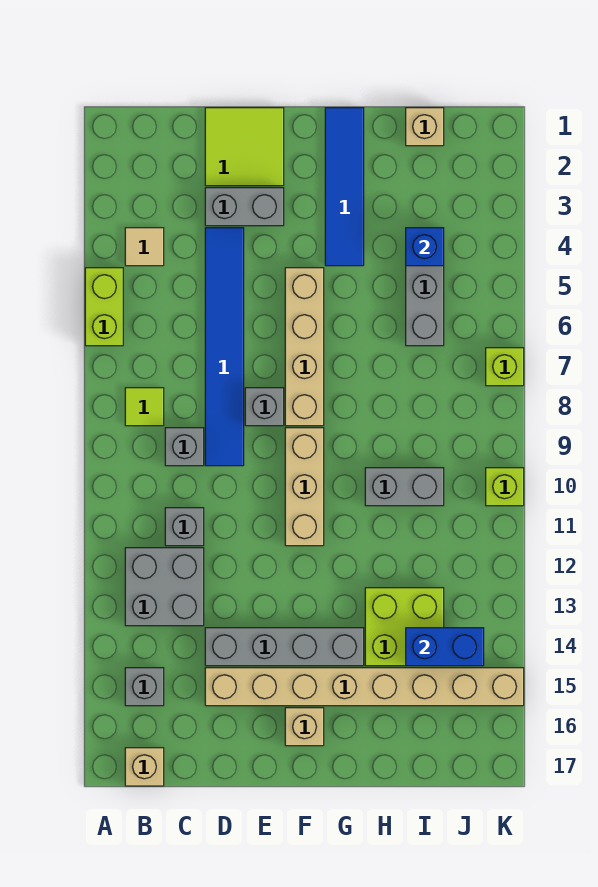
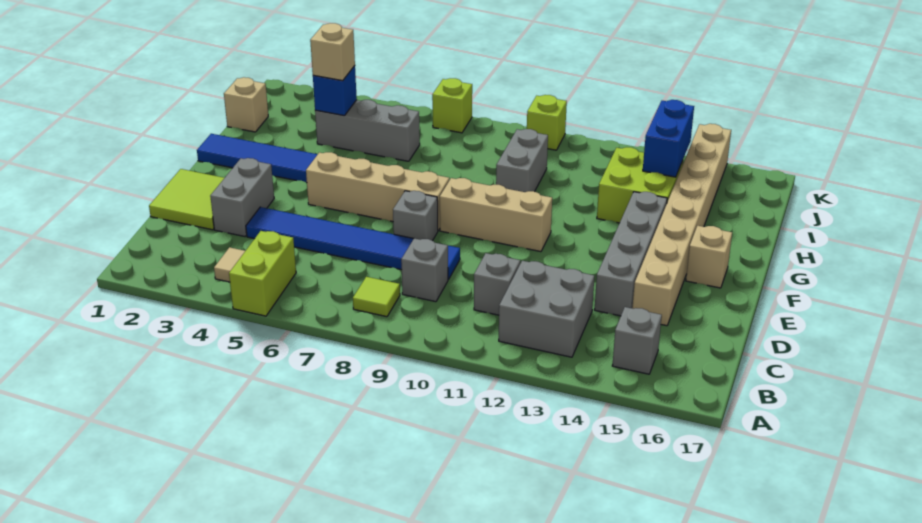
lime brick A5:A6 level 1 -> lime brick A5:B5 level 1
tan brick B17 level 1 -> tan brick I4 level 3

